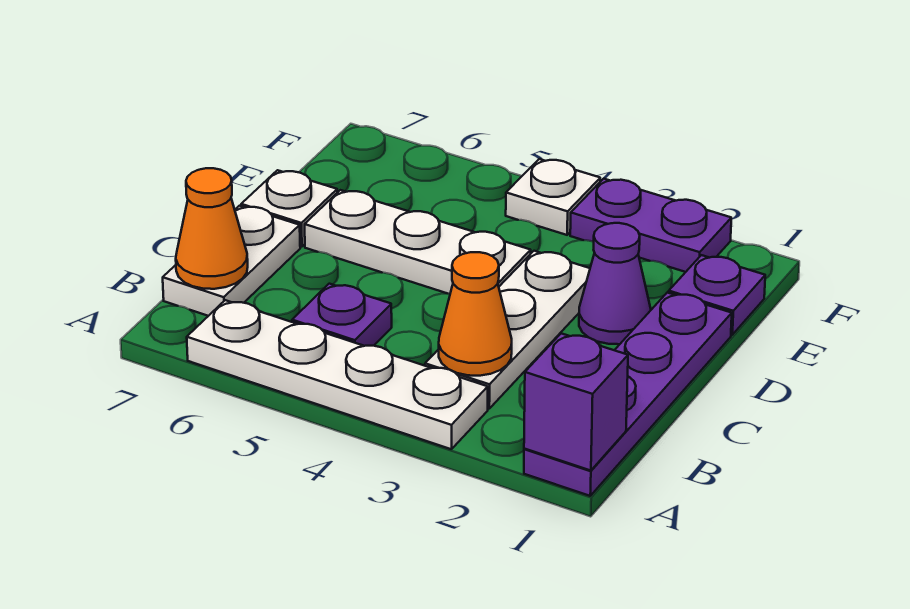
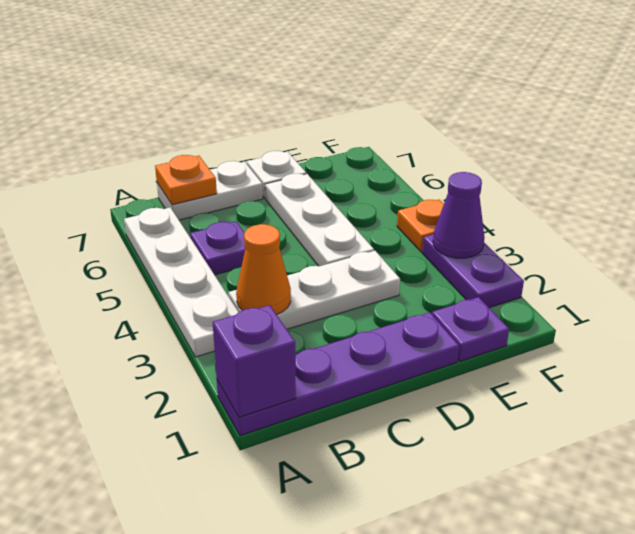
orange cone B7 level 2 -> orange plate B7 level 2
purple cone D2 level 1 -> purple cone F3 level 2
white plate F4 level 1 -> orange plate F4 level 1

